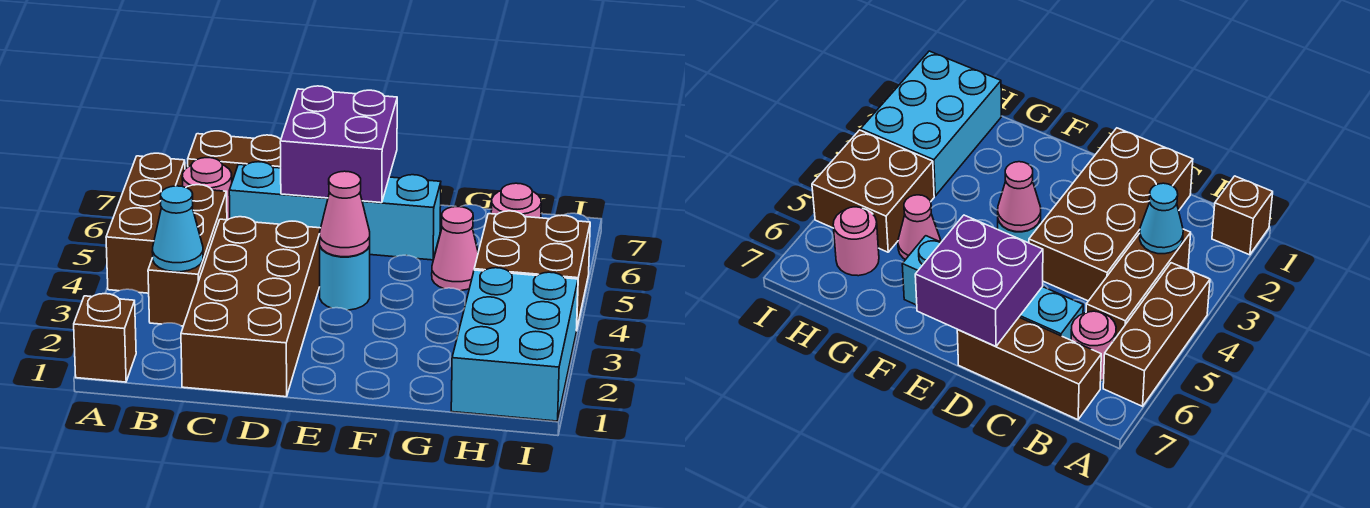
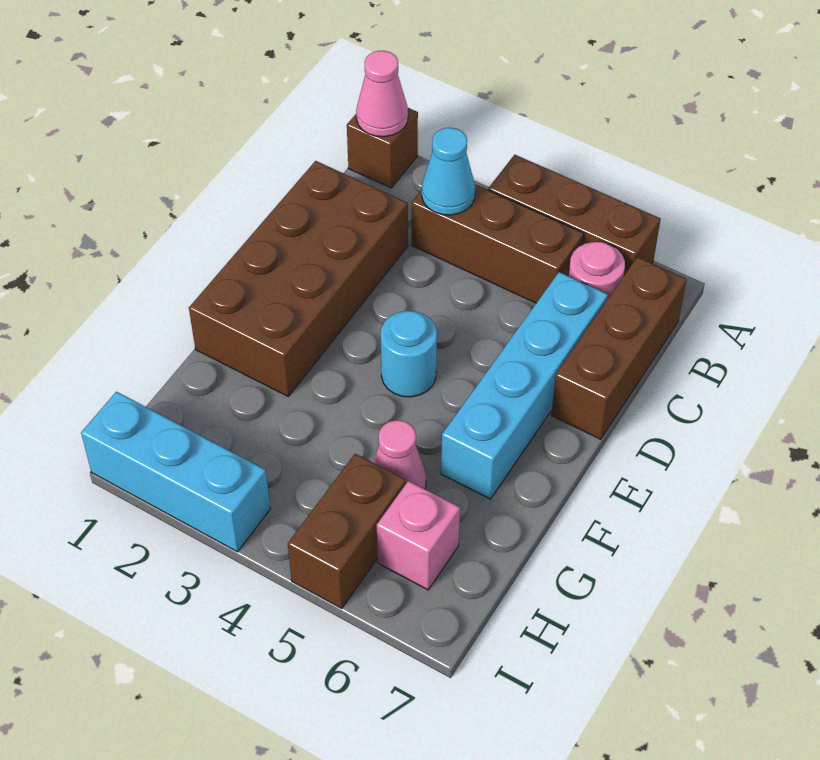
brown brick C1:D4 level 1 -> brown brick C1:F2 level 1
purple brick D6:E7 level 2 -> none
pink cone E4 level 2 -> pink cone A1 level 2
cyan brick H1:I3 level 1 -> cyan brick I1:I3 level 1
brown brick H4:I5 level 1 -> brown brick H5:I5 level 1
pink round brick H6 level 1 -> pink brick H6 level 1

